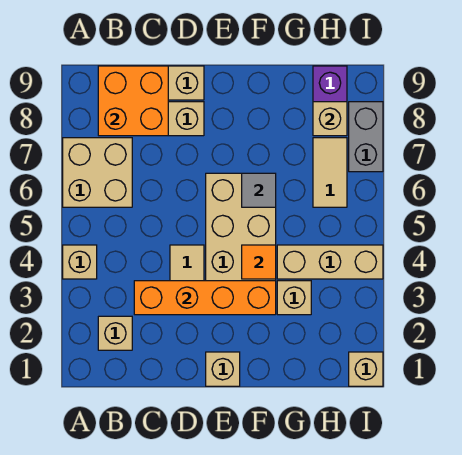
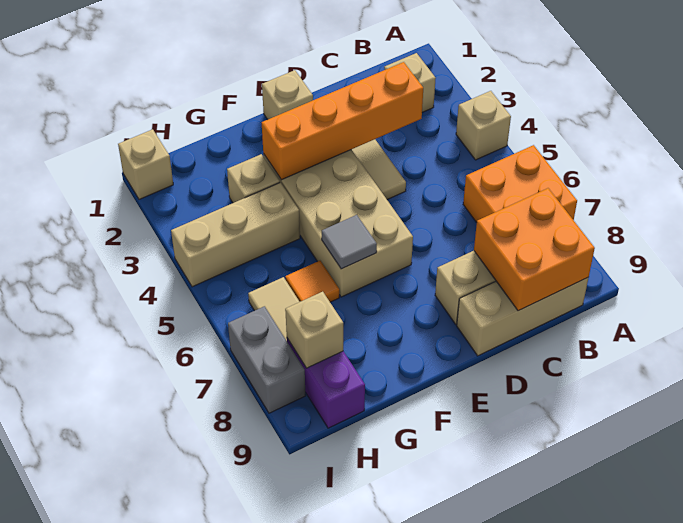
tan brick A6:B7 level 1 -> orange brick A6:B7 level 1
orange tile F4 level 2 -> orange tile G6 level 1

